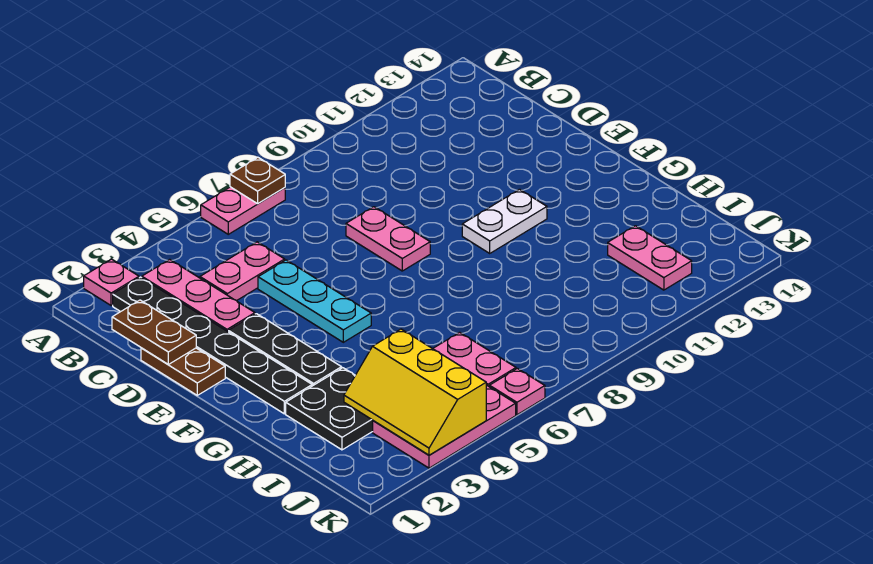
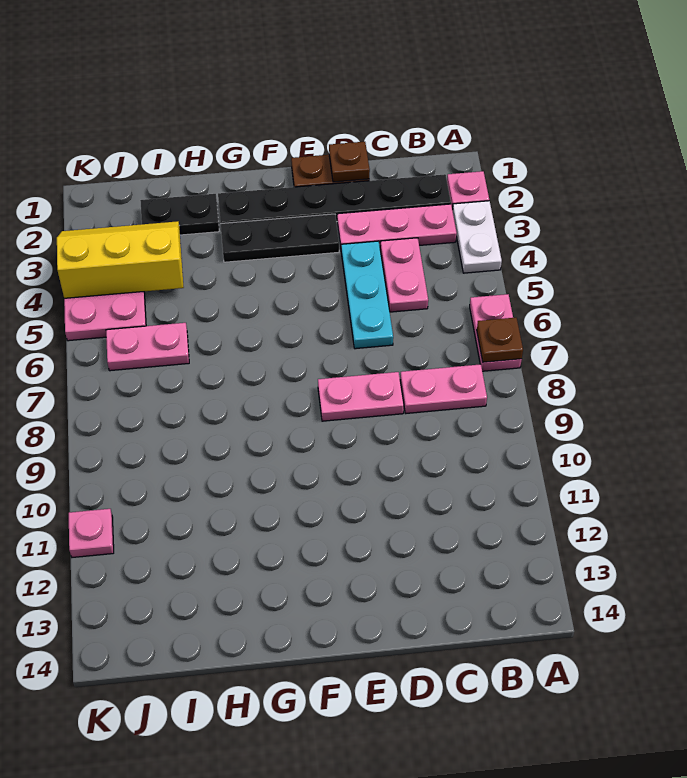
brown plate C1:D1 level 2 -> brown plate D1 level 2
cyan plate D5:F5 level 1 -> cyan plate D4:D6 level 1
white plate F10:F11 level 1 -> white plate A3:A4 level 1
black plate H2:I3 level 1 -> black plate H2:I2 level 1
pink plate I12:J12 level 1 -> pink plate B8:C8 level 1
pink plate K6 level 1 -> pink plate K11 level 1

